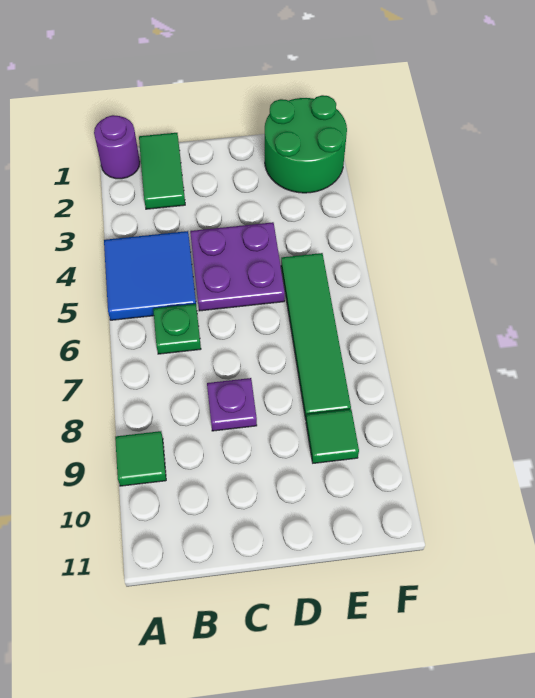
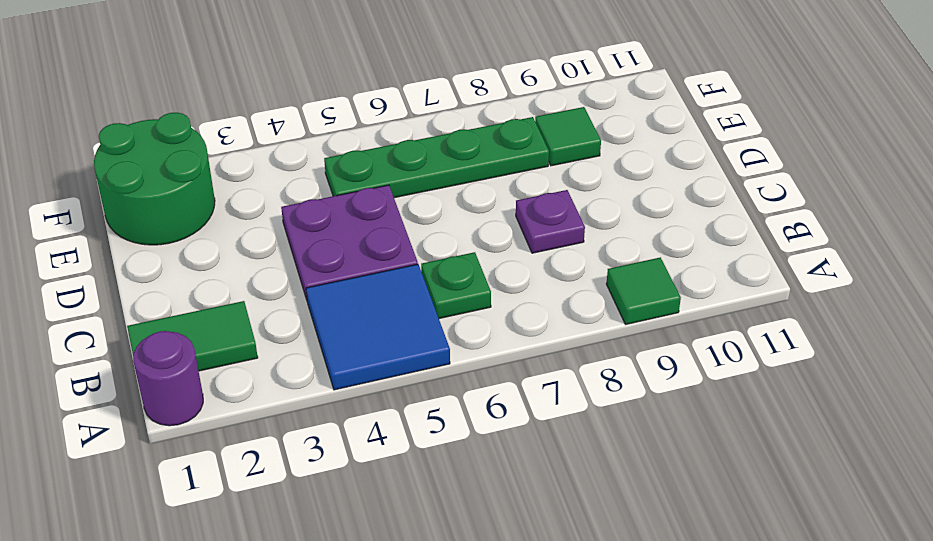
green tile E5:E8 level 1 -> green plate E5:E8 level 1

